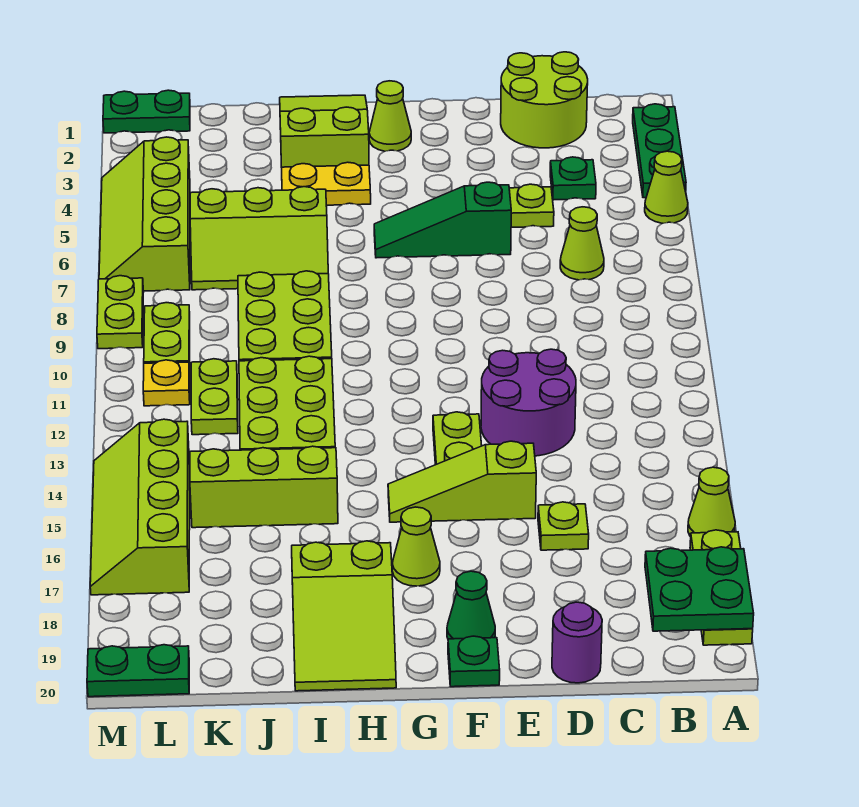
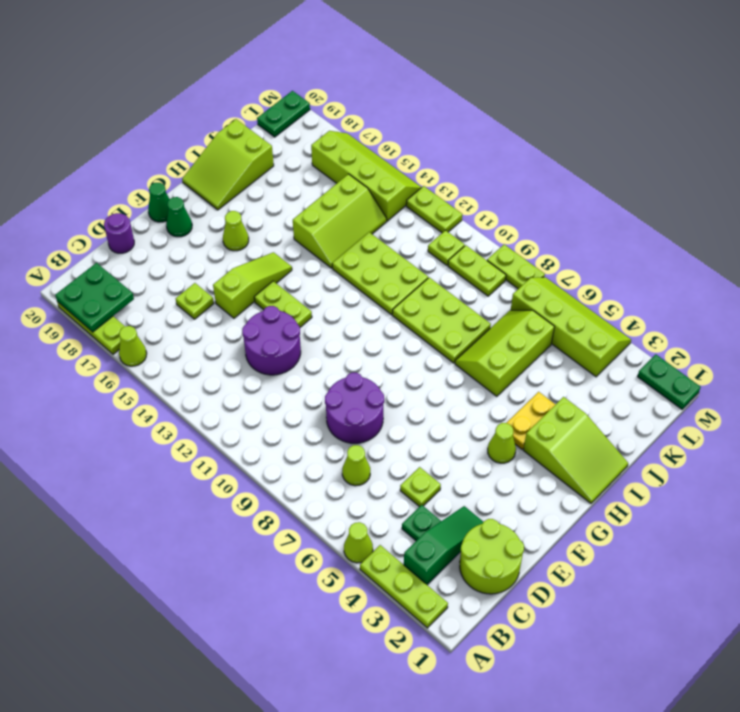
green plate A2:A4 level 1 -> lime plate A2:A4 level 1
none -> purple round brick D8:E9 level 1
green slope E6:G6 level 1 top E -> green slope B3:D3 level 1 top B
green plate F20 level 1 -> green cone F20 level 1
lime cone G2 level 1 -> lime cone G4 level 1
lime slope H18:I20 level 1 top 18 -> lime slope H19:J20 level 1 top J
lime plate K11:K12 level 1 -> lime plate M12:M13 level 1
green plate L1:M1 level 1 -> green plate M1:M2 level 1
yellow plate L11 level 1 -> lime plate L11 level 1

